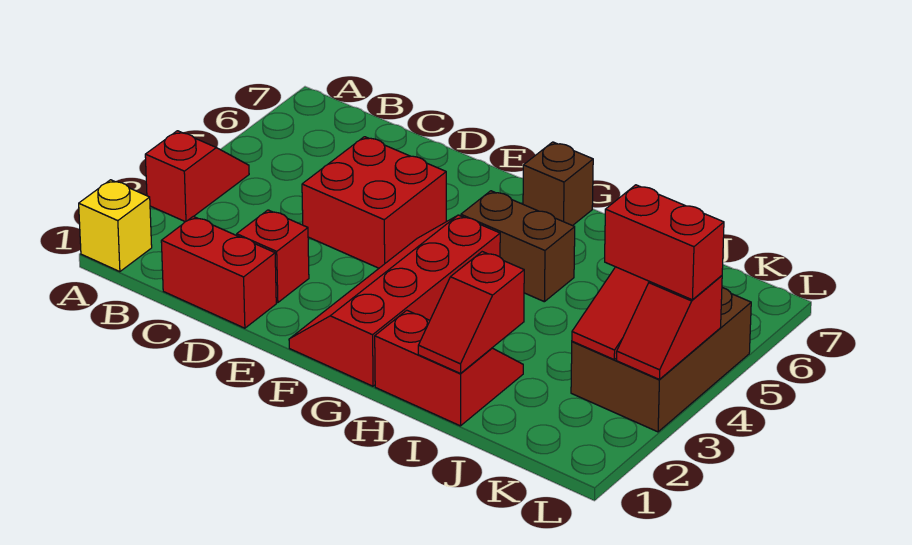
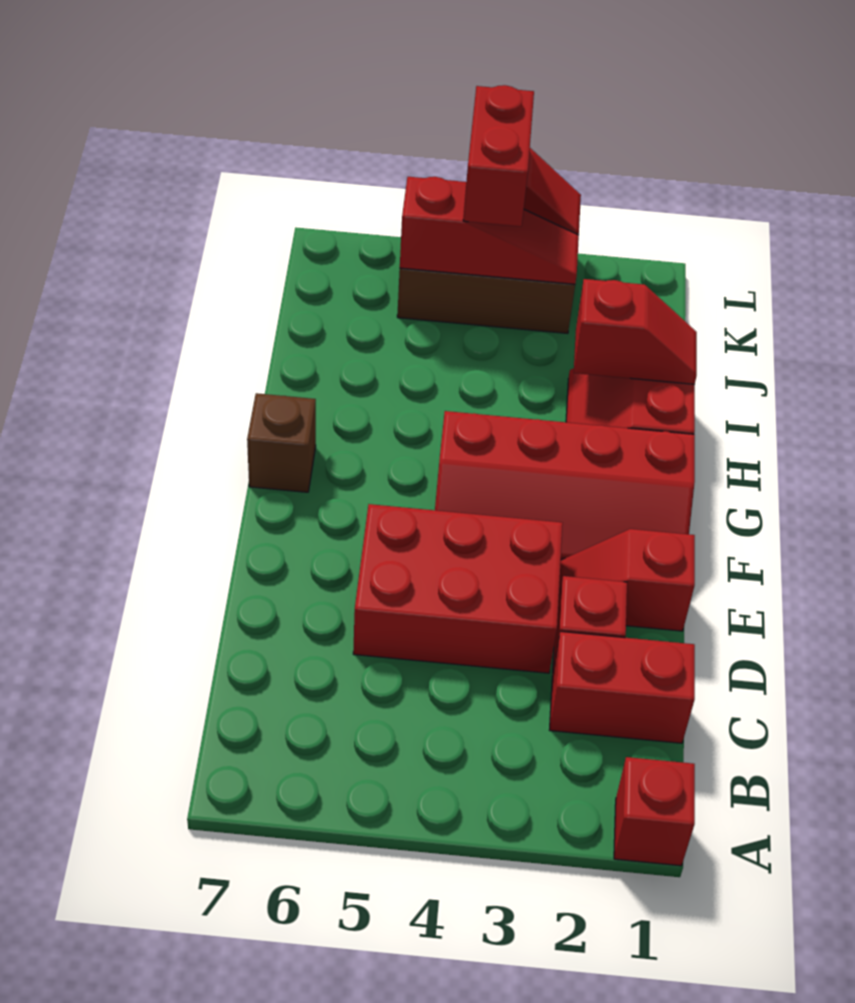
yellow brick A1 level 1 -> red brick A1 level 1
red slope A3:A4 level 1 top 3 -> red slope E1:E2 level 1 top 1
red brick C1:D1 level 1 -> red brick C1:C2 level 1
red brick D4:E5 level 1 -> red brick D3:E5 level 1
brown brick G5:H5 level 1 -> none

